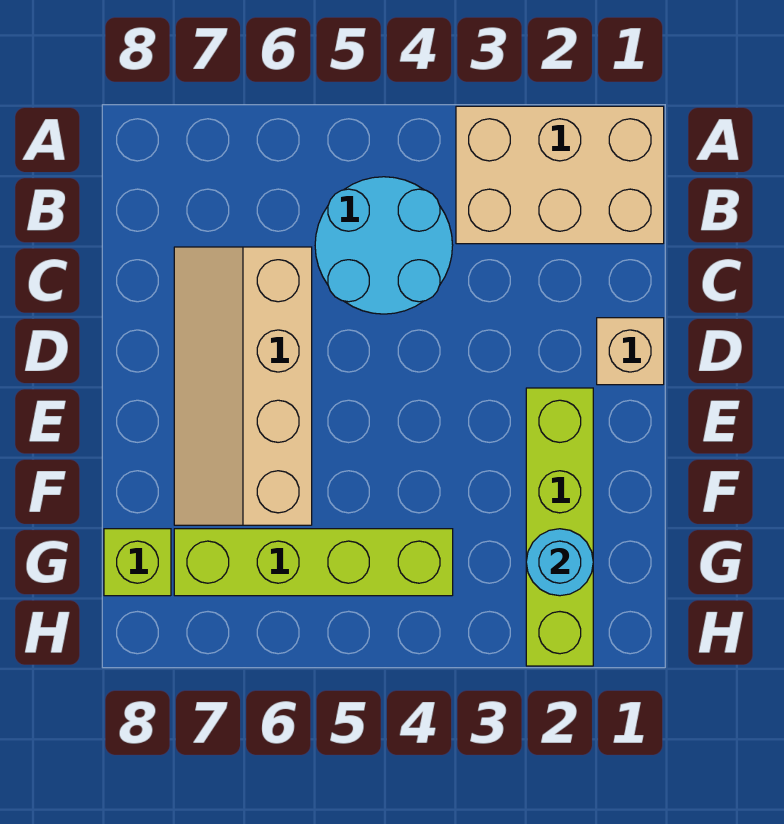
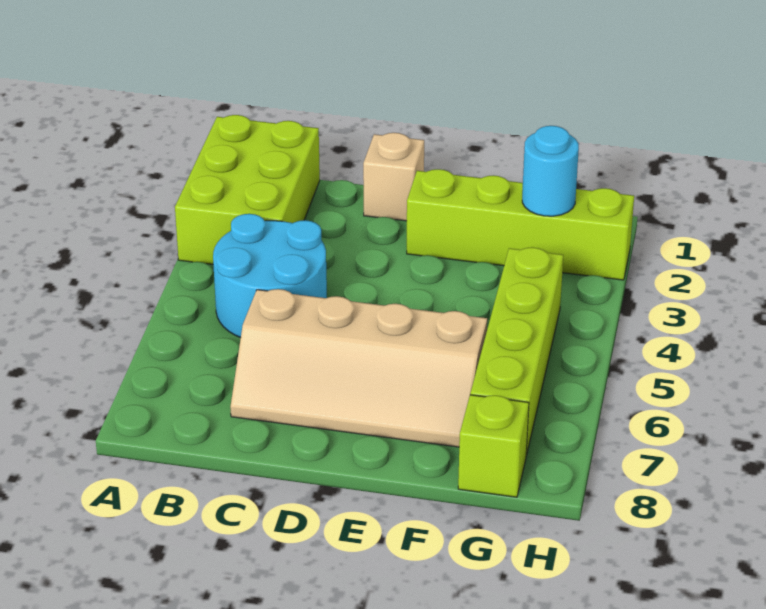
tan brick A1:B3 level 1 -> lime brick A1:B3 level 1

